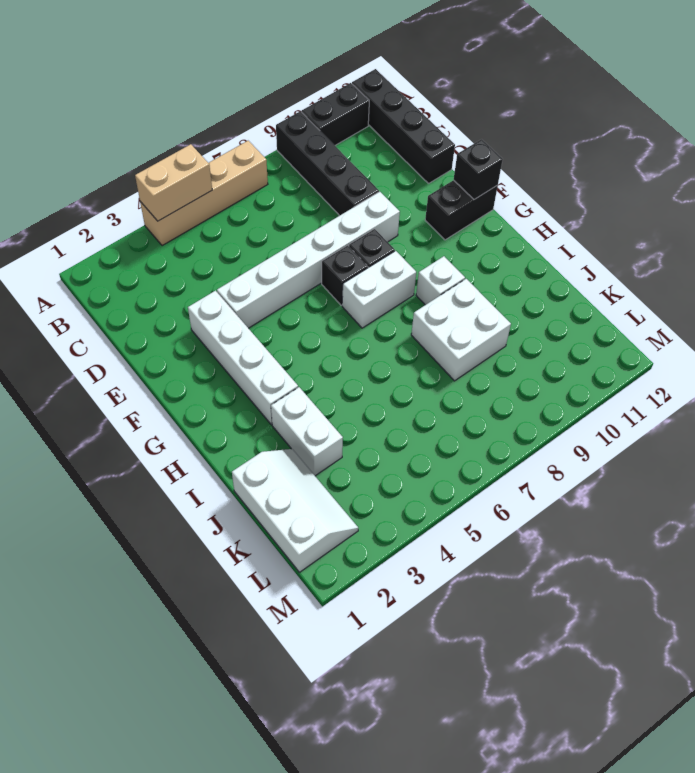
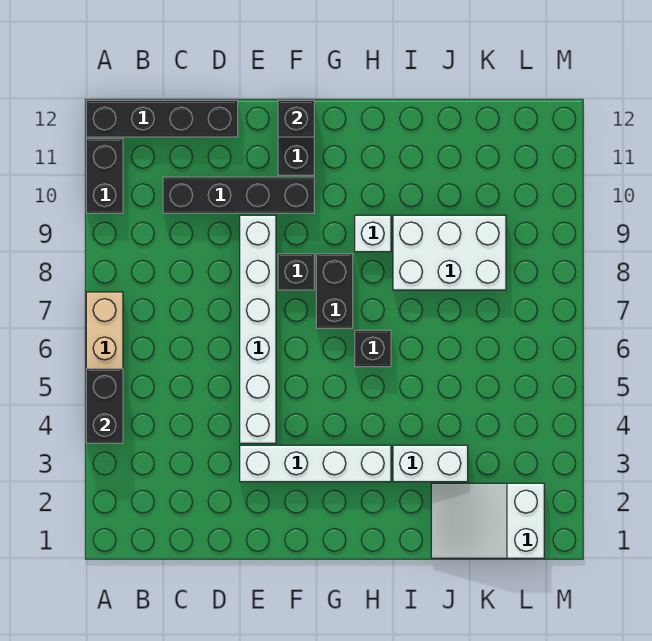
tan brick A4:A5 level 2 -> black brick A4:A5 level 2
black brick A9:D9 level 1 -> black brick C10:F10 level 1
black brick F7 level 1 -> black brick H6 level 1
white brick G7:G8 level 1 -> black brick G7:G8 level 1
white brick I8:J9 level 1 -> white brick I8:K9 level 1
white slope J1:L2 level 1 top 1 -> white slope J1:L2 level 1 top L

